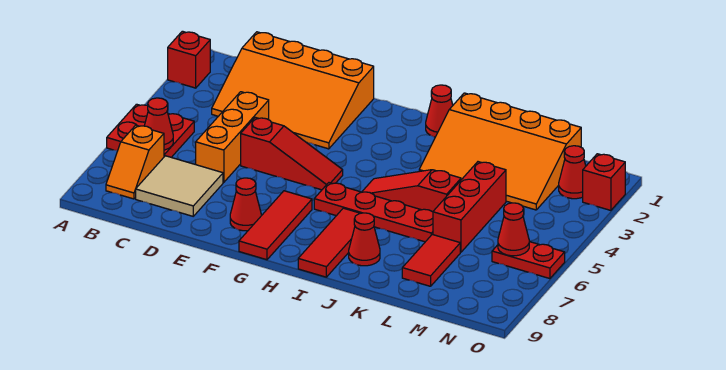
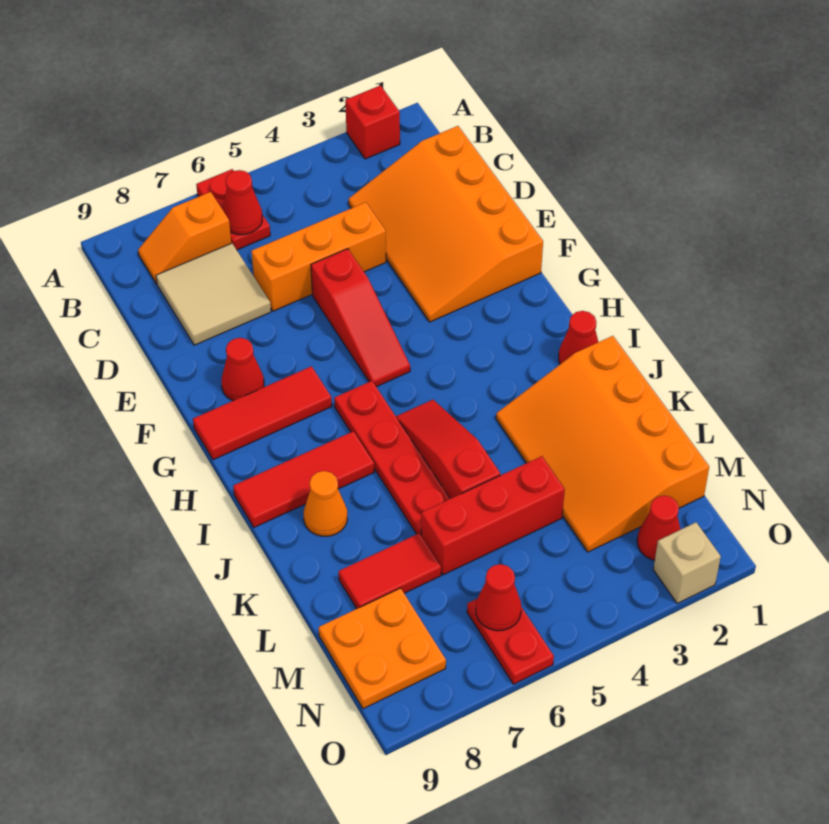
red plate A5:B6 level 1 -> red plate A6:B6 level 1
red cone J8 level 1 -> orange cone J8 level 1
none -> orange plate M8:N9 level 1
red brick O2 level 1 -> tan brick O2 level 1

